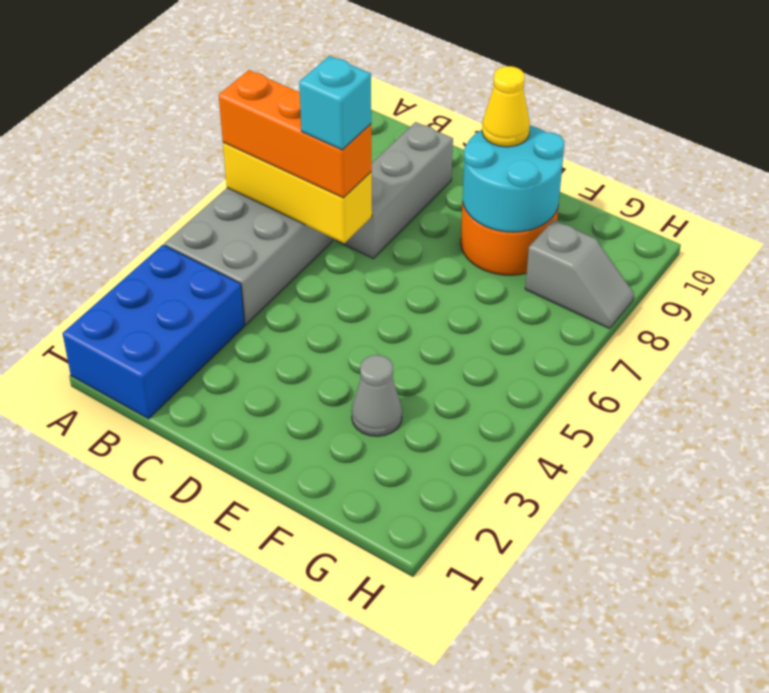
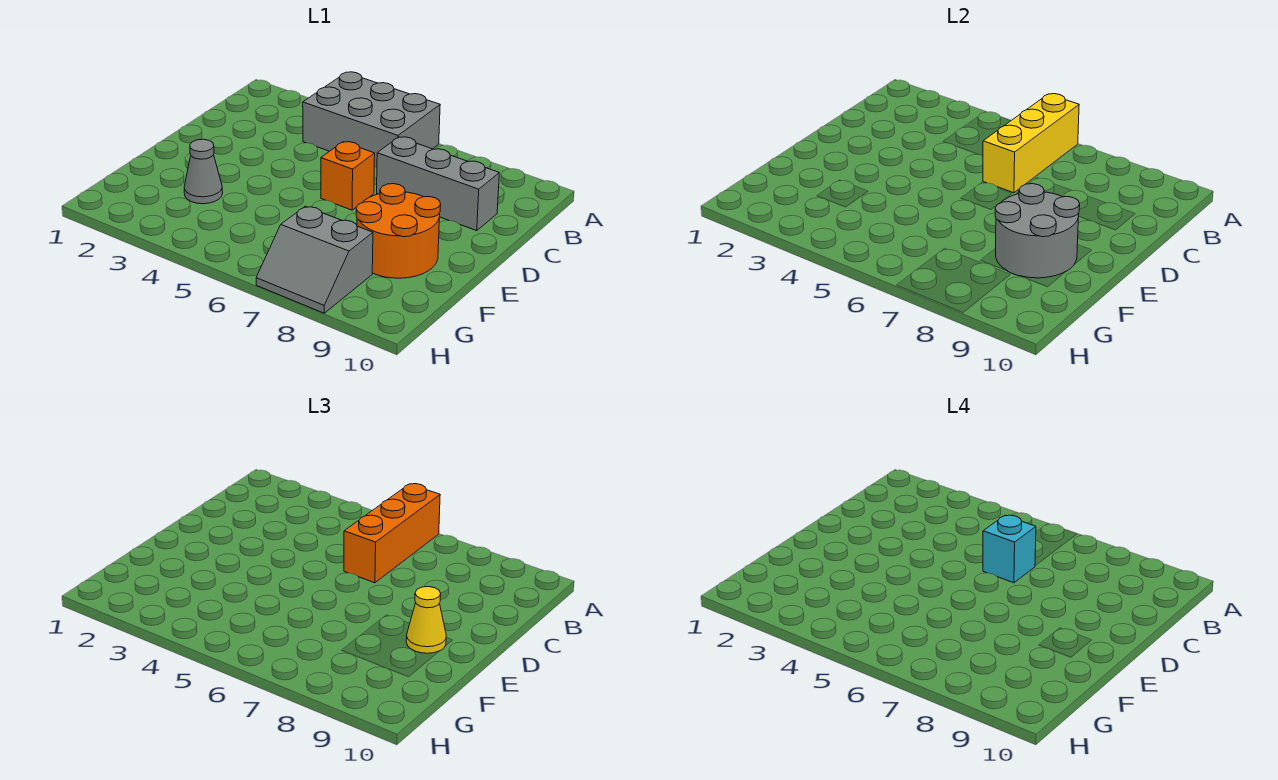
blue brick A1:B3 level 1 -> none
none -> orange brick D6 level 1
cyan round brick E8:F9 level 2 -> grey round brick E8:F9 level 2
grey slope G8:H8 level 1 top G -> grey slope G7:H8 level 1 top G

